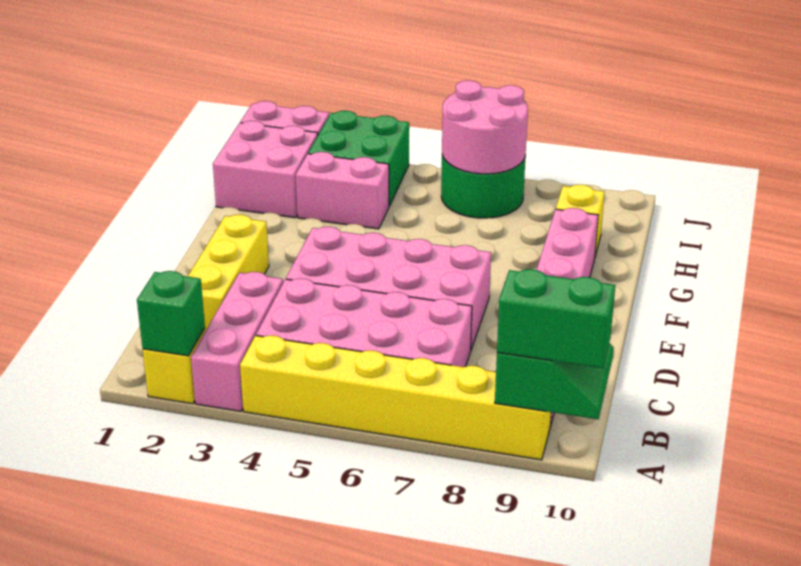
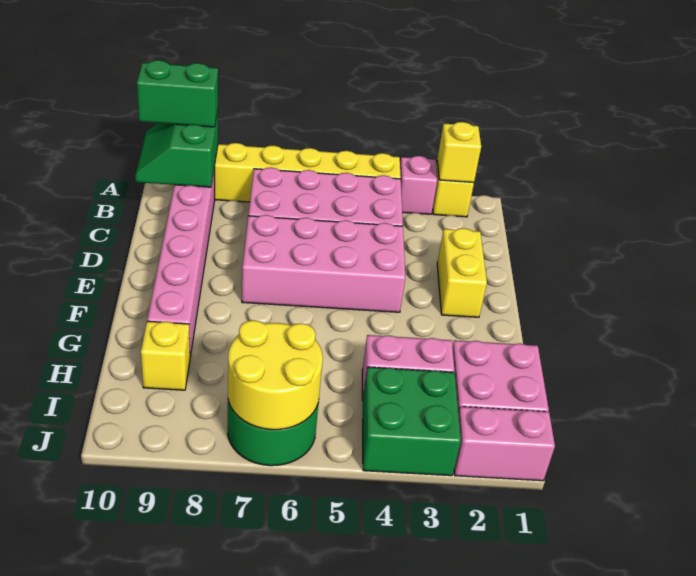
green brick A2 level 2 -> yellow brick A2 level 2
pink brick A3:C3 level 1 -> pink brick A3 level 1
yellow brick C2:E2 level 1 -> yellow brick D2:E2 level 1
pink round brick I6:J7 level 2 -> yellow round brick I6:J7 level 2

